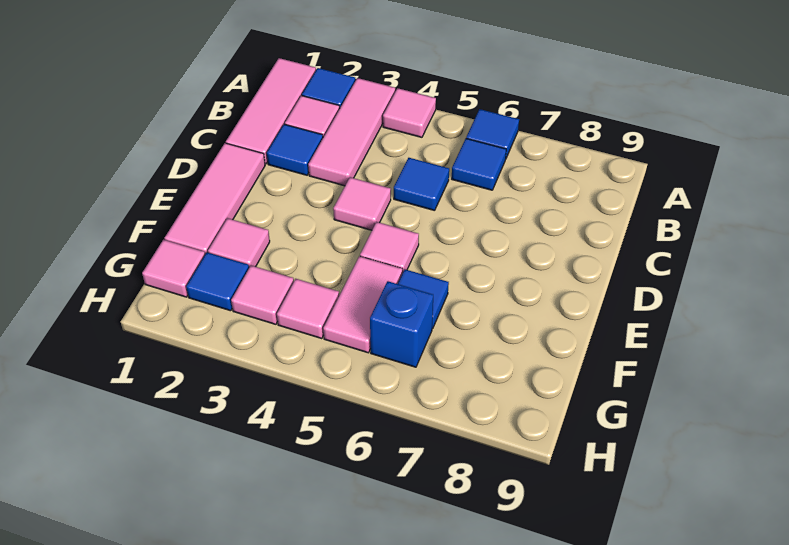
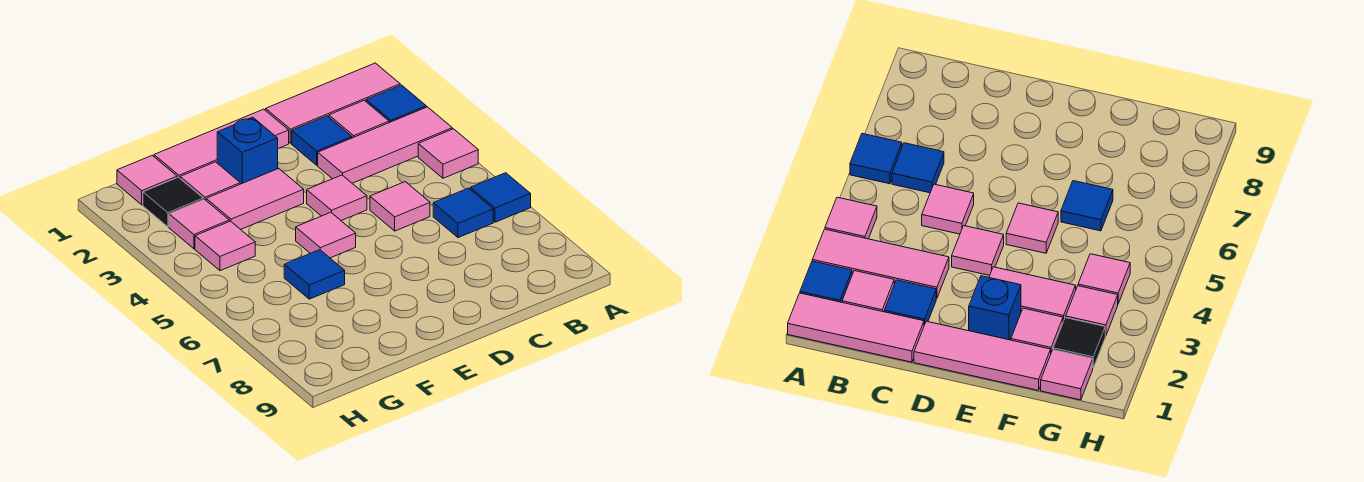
blue tile C5 level 1 -> pink tile C5 level 1
pink tile F5:G5 level 1 -> pink tile E3:F3 level 1
blue tile G2 level 1 -> black tile G2 level 1
blue brick G6 level 1 -> blue brick E2 level 1

